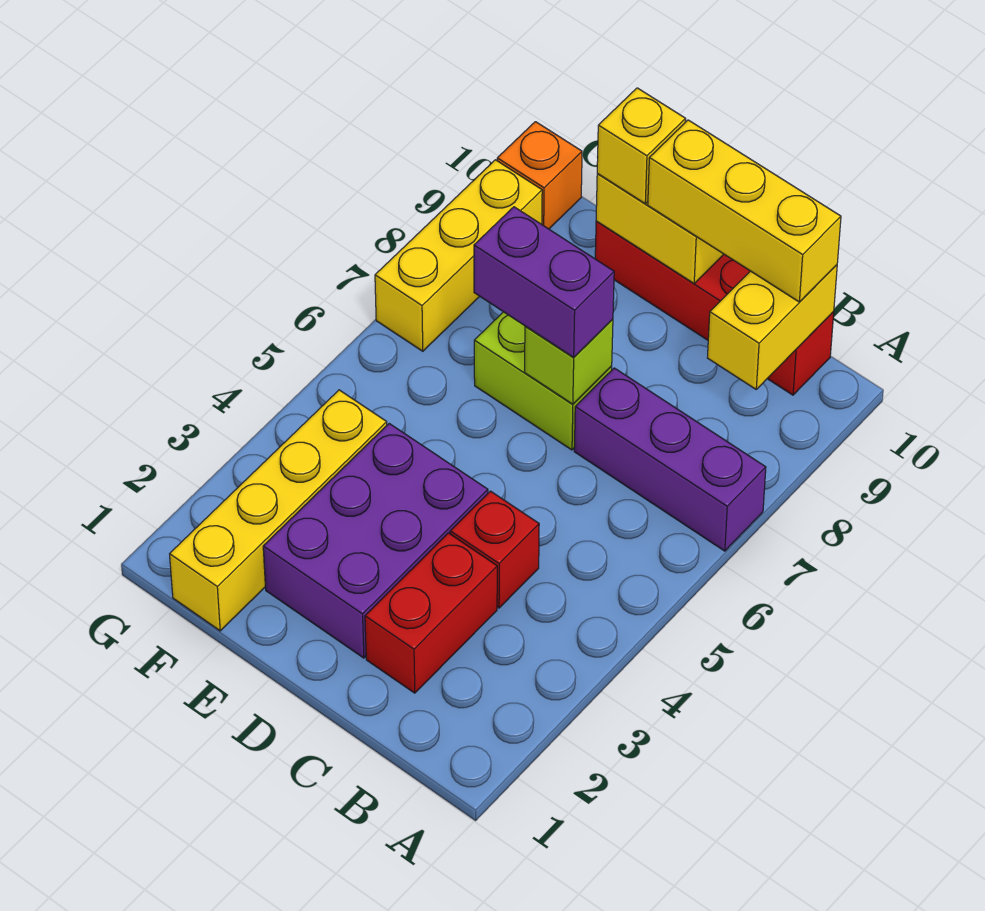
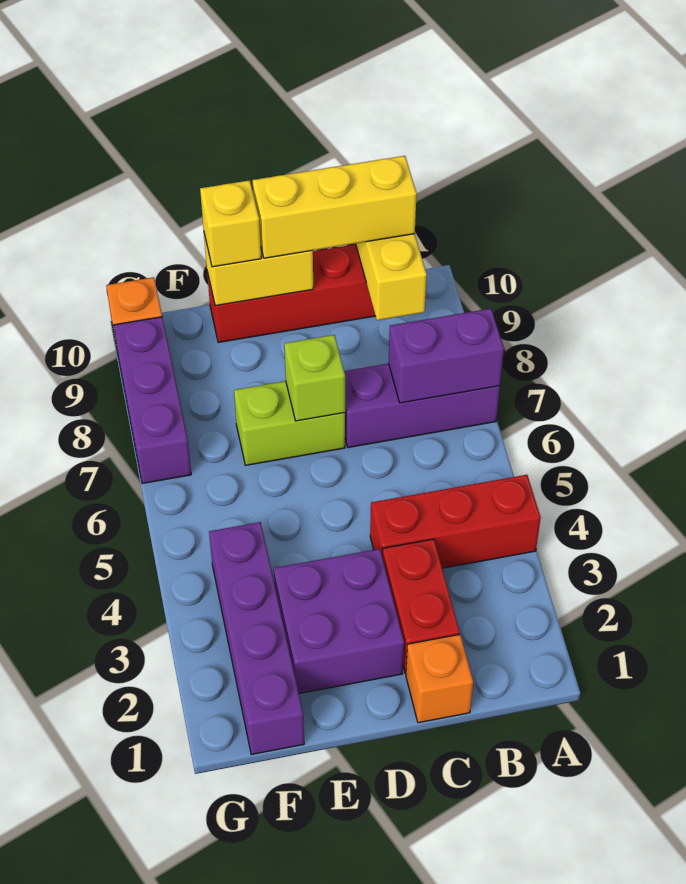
none -> orange brick C1 level 1
red brick C4 level 1 -> red brick A4:C4 level 1
purple brick D2:E4 level 1 -> purple brick D2:E3 level 1
purple brick D7:E7 level 3 -> purple brick A7:B7 level 2
yellow brick F1:F4 level 1 -> purple brick F1:F4 level 1
yellow brick G7:G9 level 1 -> purple brick G7:G9 level 1

